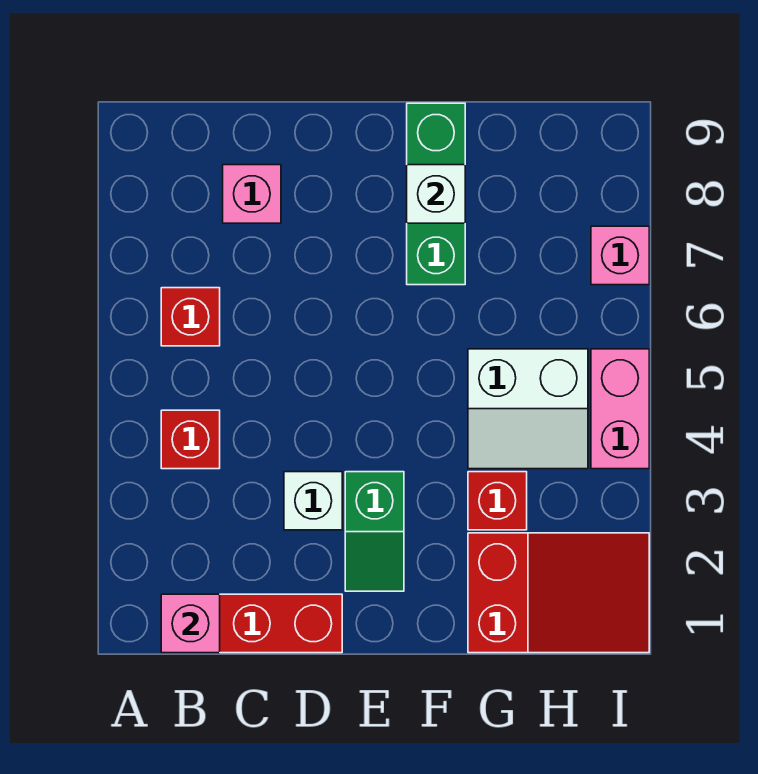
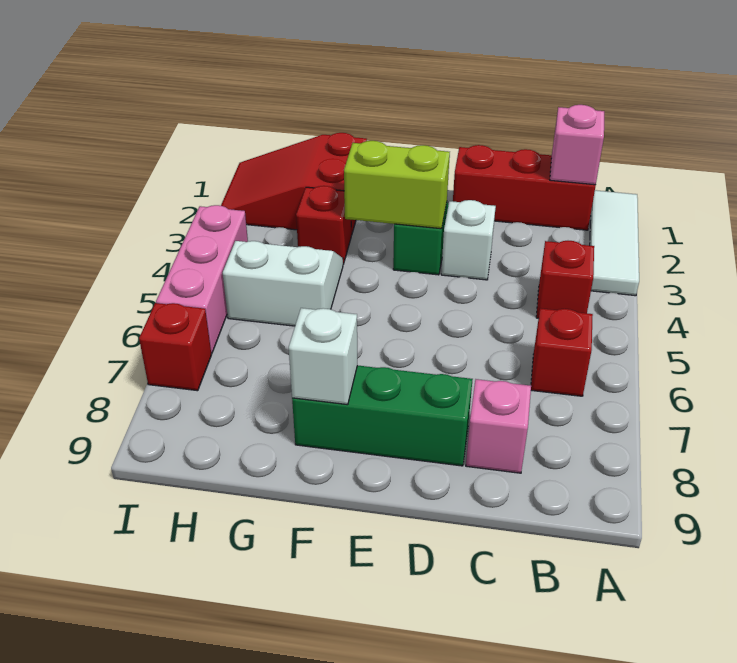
none -> white tile A1:A3 level 1
none -> lime brick E3:F3 level 2
green brick F7:F9 level 1 -> green brick D8:F8 level 1
pink brick I4:I5 level 1 -> pink brick I4:I6 level 1
pink brick I7 level 1 -> red brick I7 level 1

